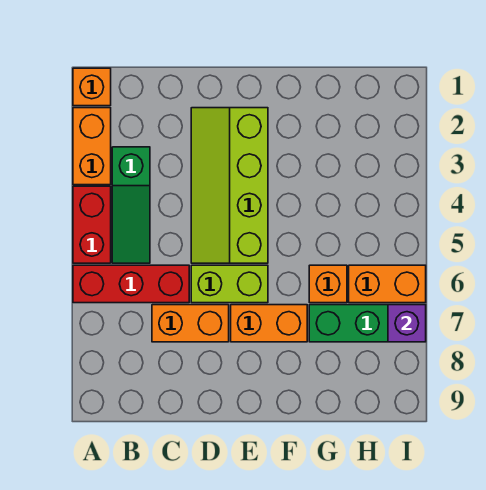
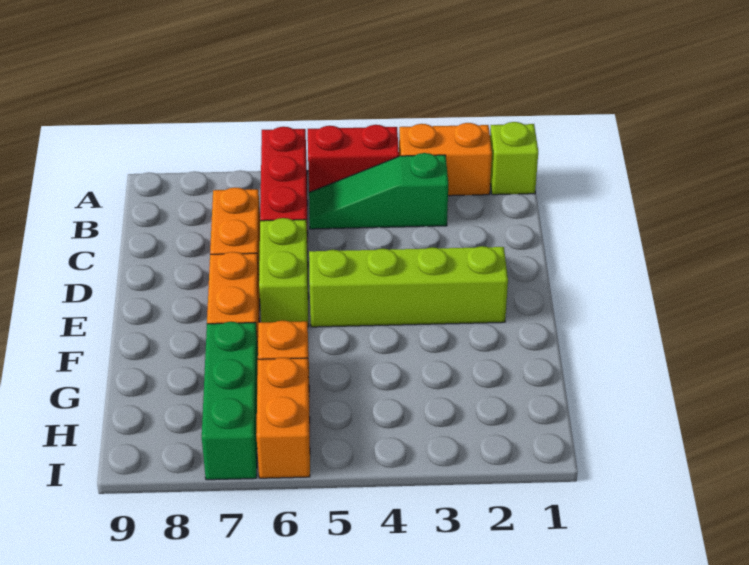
orange brick A1 level 1 -> lime brick A1 level 1
purple brick I7 level 2 -> none

